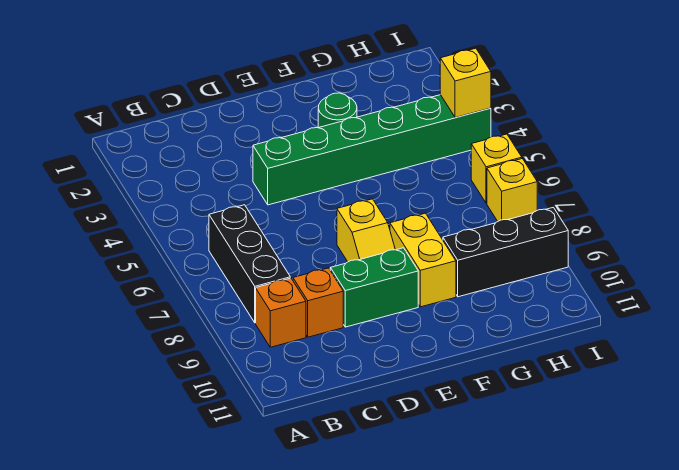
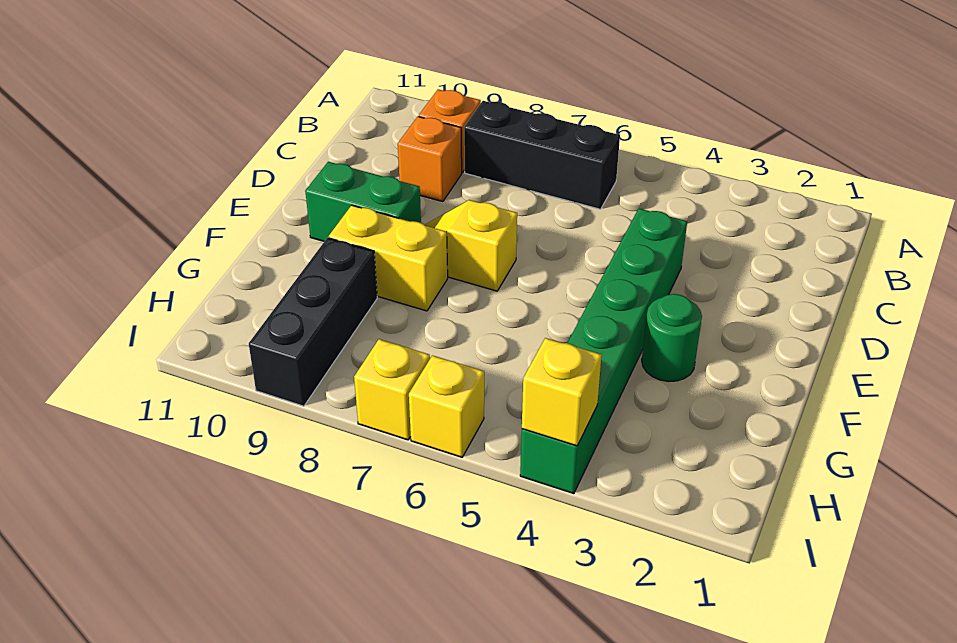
green brick D9:E9 level 1 -> green brick E9:E10 level 1

